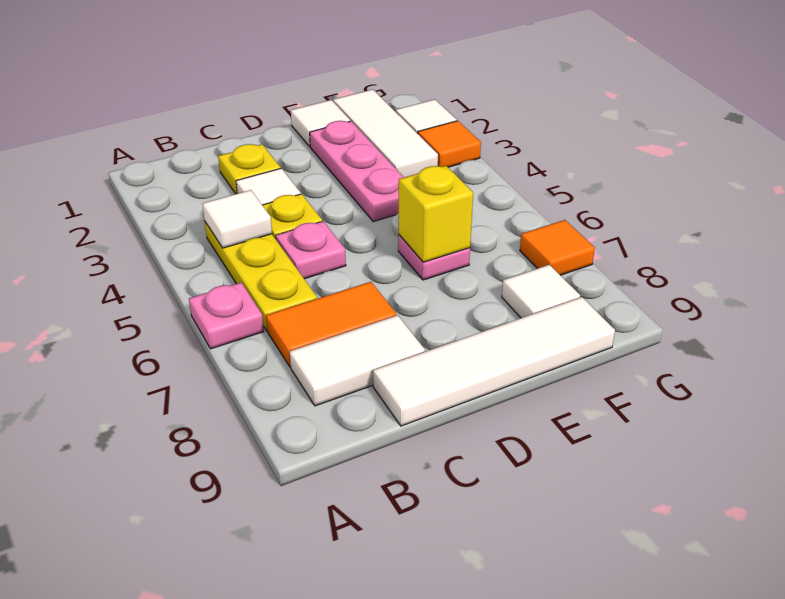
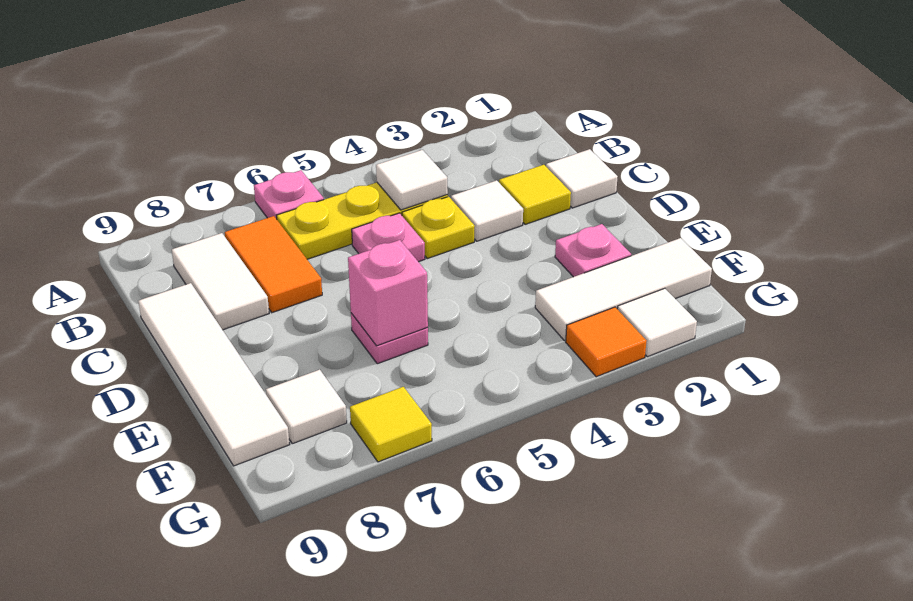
yellow plate C2 level 1 -> yellow tile C2 level 1
white tile E1 level 1 -> white tile C1 level 1
pink plate E2:E4 level 1 -> pink plate E2 level 1
yellow brick E6 level 2 -> pink brick E6 level 2
orange tile G7 level 1 -> yellow tile G7 level 1

